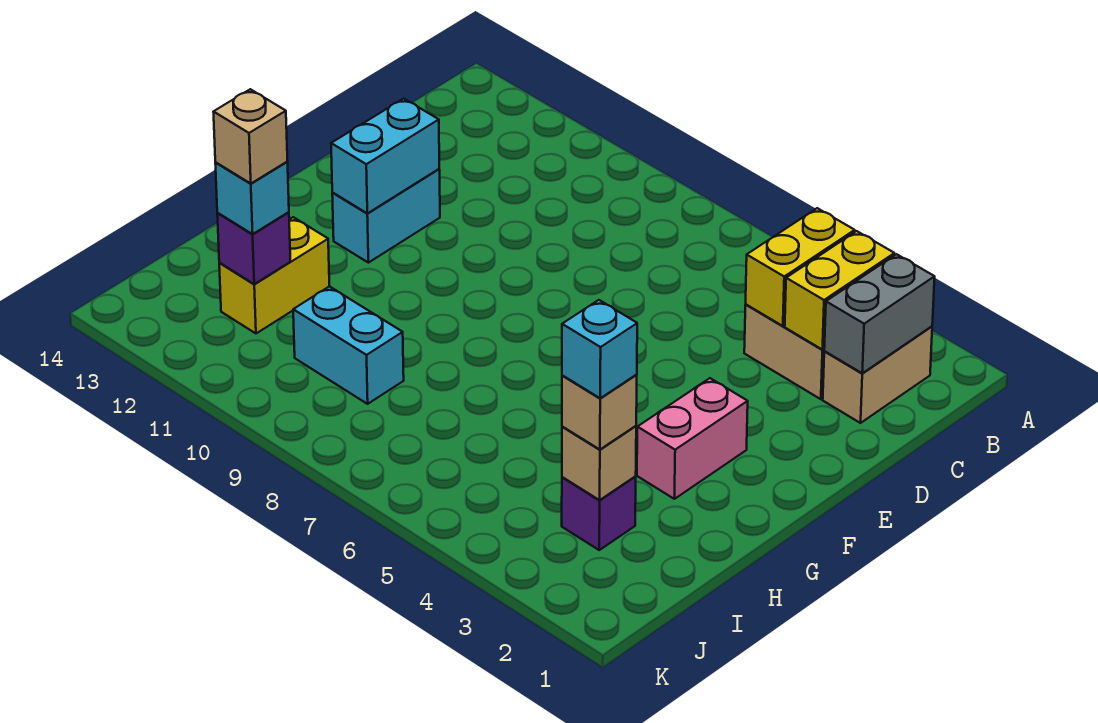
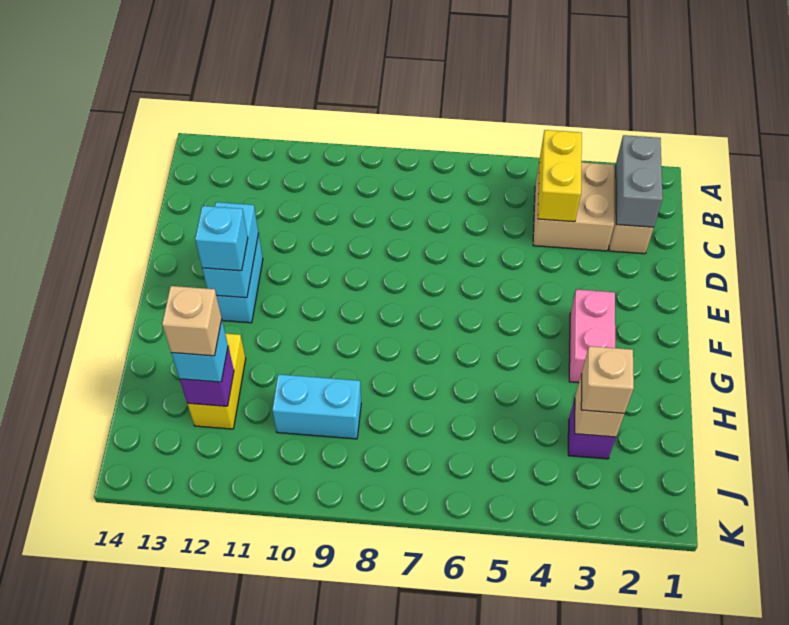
yellow brick B3:C3 level 2 -> none
cyan brick I3 level 4 -> cyan brick F12 level 3

